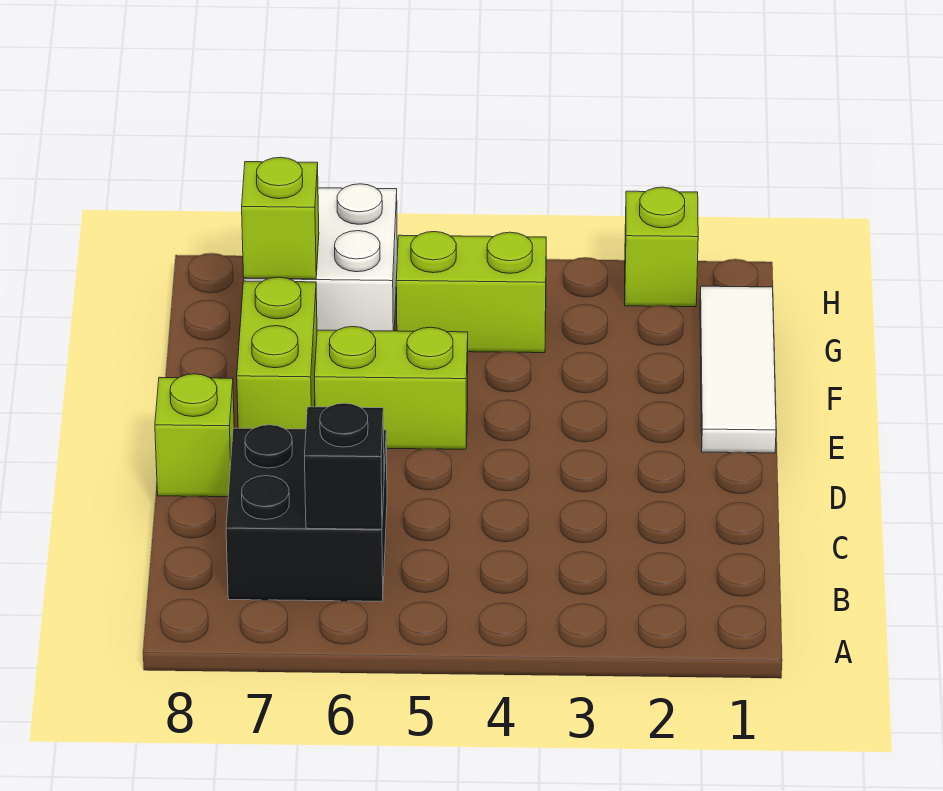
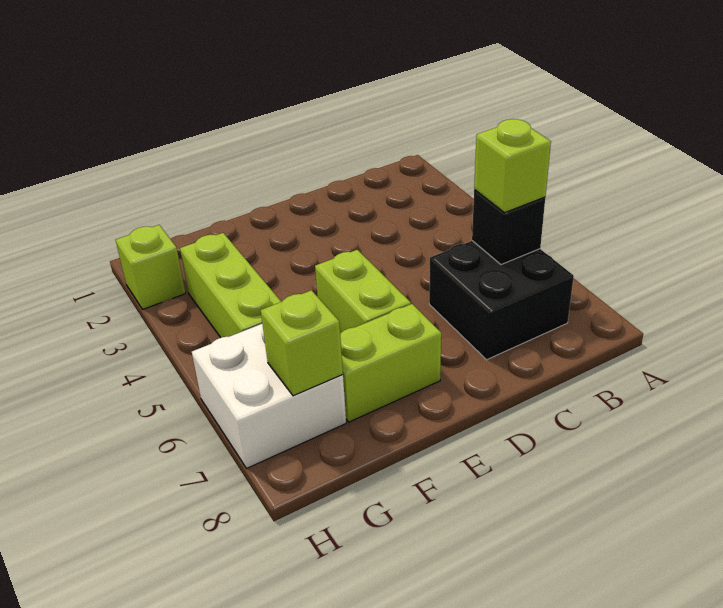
lime brick D8 level 1 -> lime brick B6 level 3
white tile E1:G1 level 1 -> none
lime brick G4:G5 level 1 -> lime brick G3:G5 level 1

